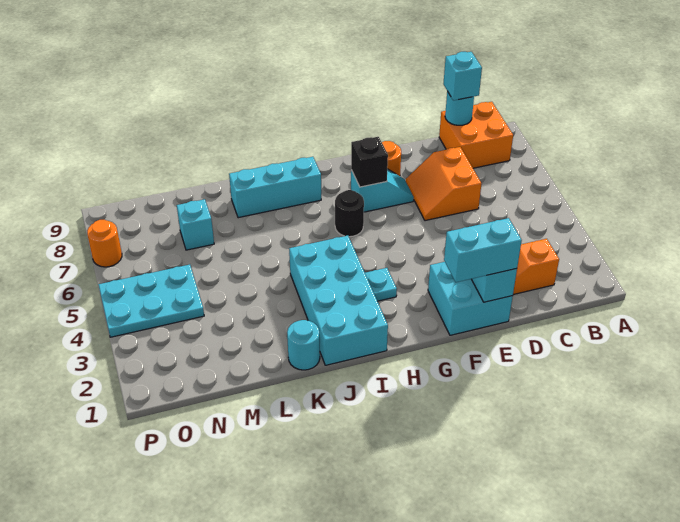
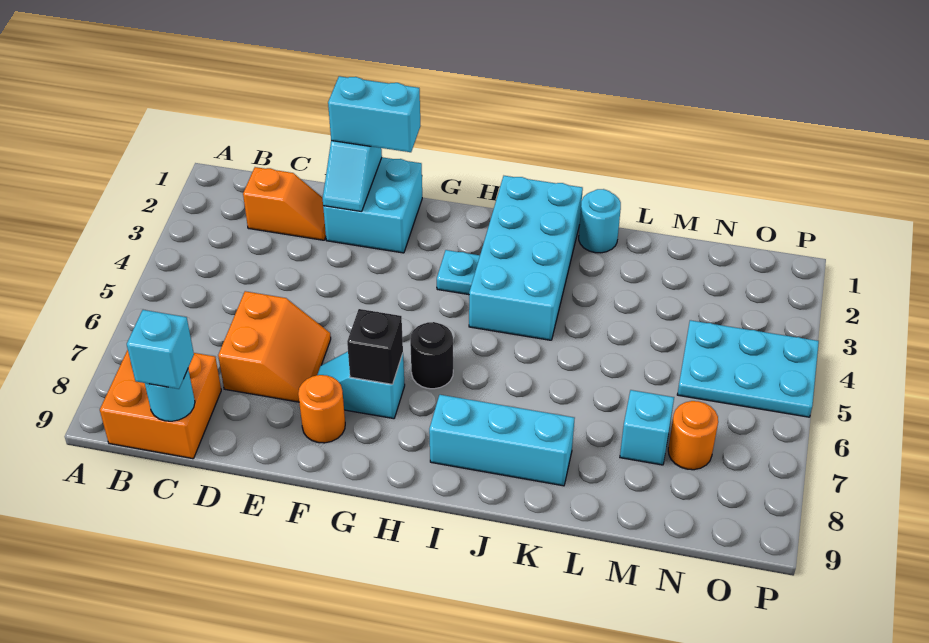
orange round brick P7 level 1 -> orange round brick N7 level 1

